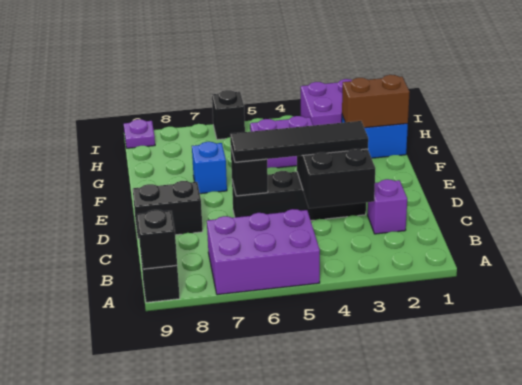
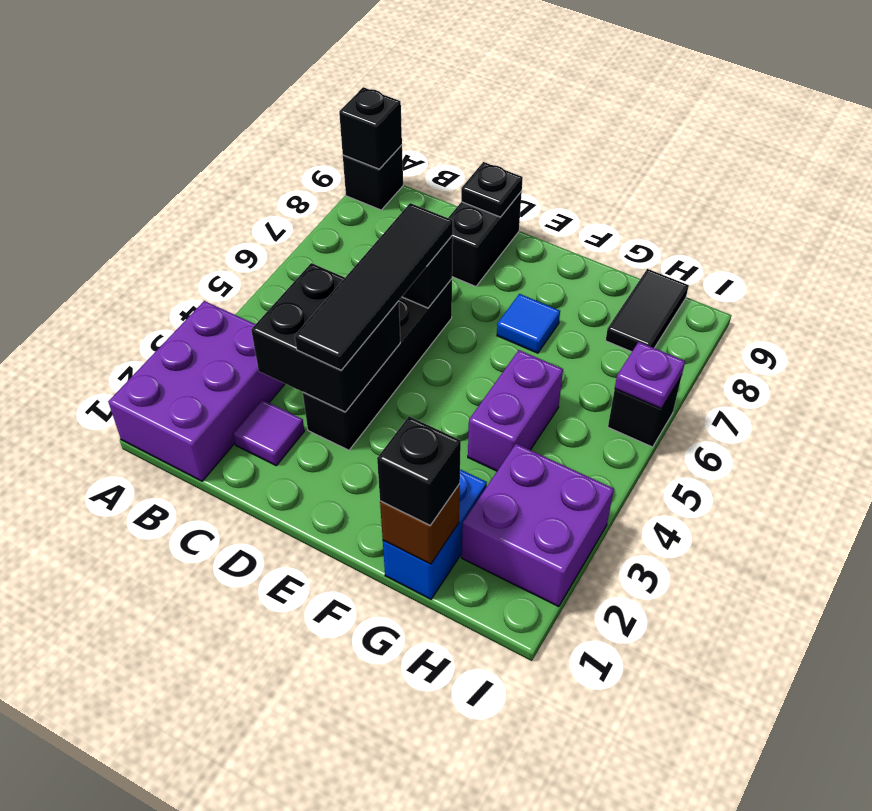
purple brick A5:B7 level 1 -> purple brick A1:B3 level 1
purple brick C2 level 1 -> purple tile C2 level 1
none -> black plate D9 level 2
blue brick F7 level 1 -> blue tile F7 level 1
brown brick G1:G2 level 2 -> brown brick G1 level 2
none -> black brick G1 level 3
none -> black tile H8:H9 level 1
purple plate I9 level 1 -> purple plate I6 level 2

